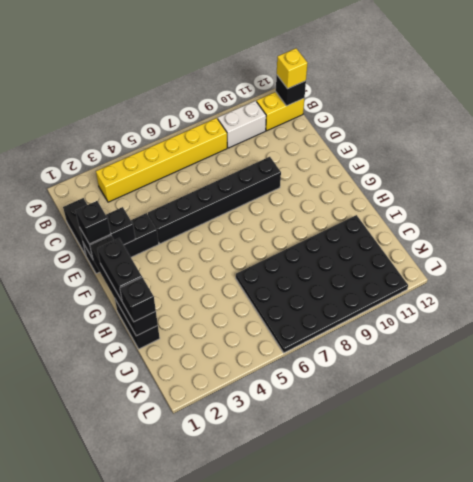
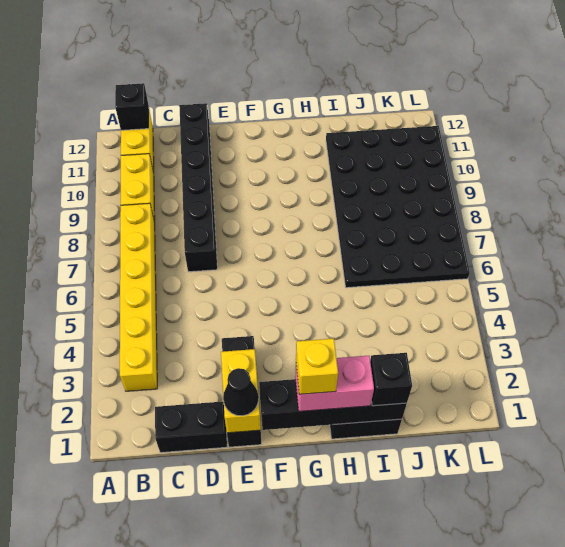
white brick B9:B10 level 1 -> yellow brick B9:B10 level 1
yellow brick B12 level 3 -> yellow brick G1 level 4
black brick E1:E2 level 2 -> yellow brick E1:E2 level 2
black brick E1 level 3 -> black cone E1 level 3
black brick E4:E9 level 1 -> black brick D7:D12 level 1
black brick G1:H1 level 3 -> pink brick G1:H1 level 3

